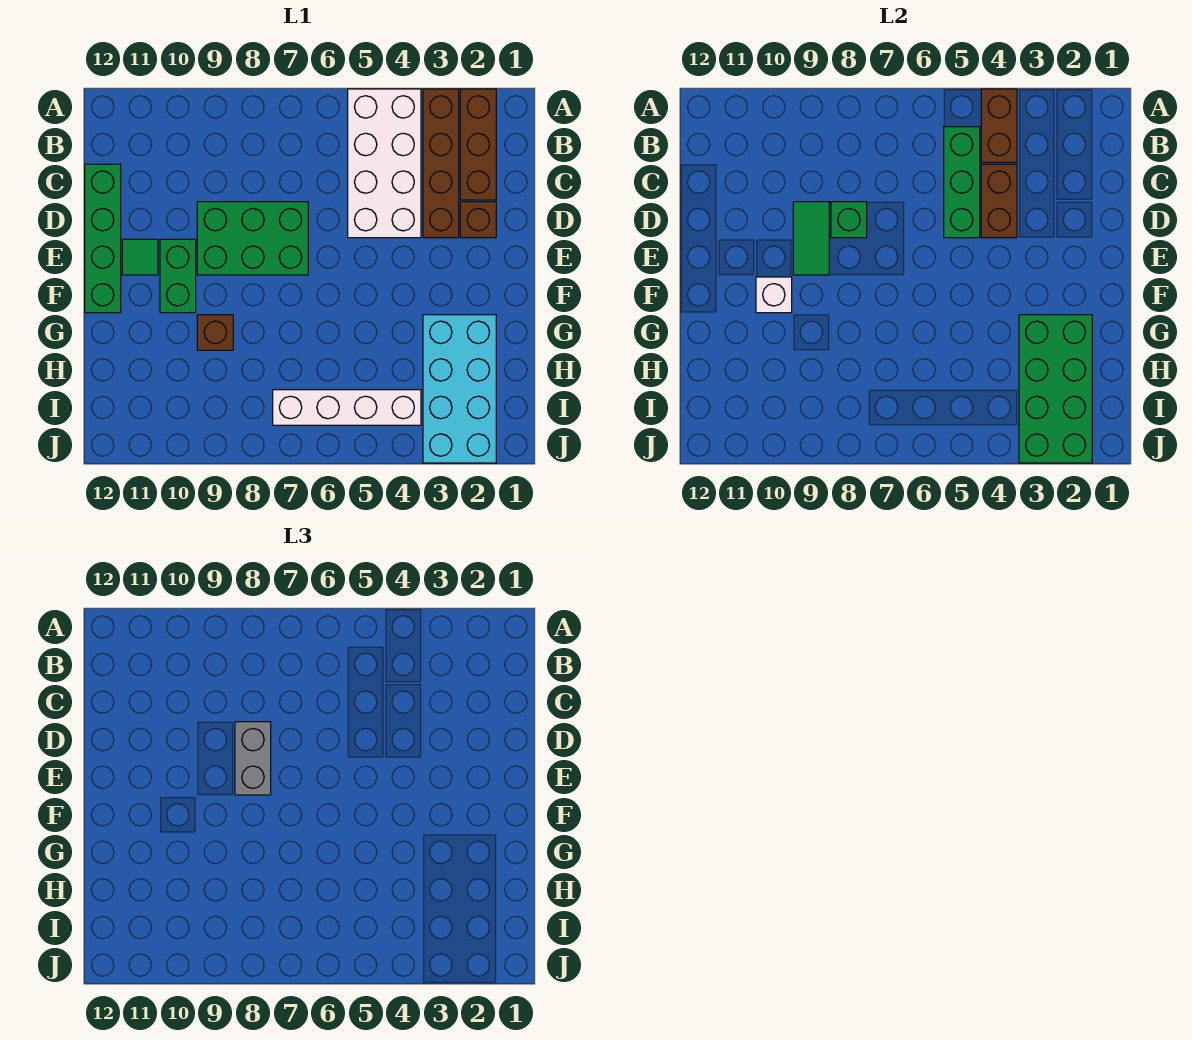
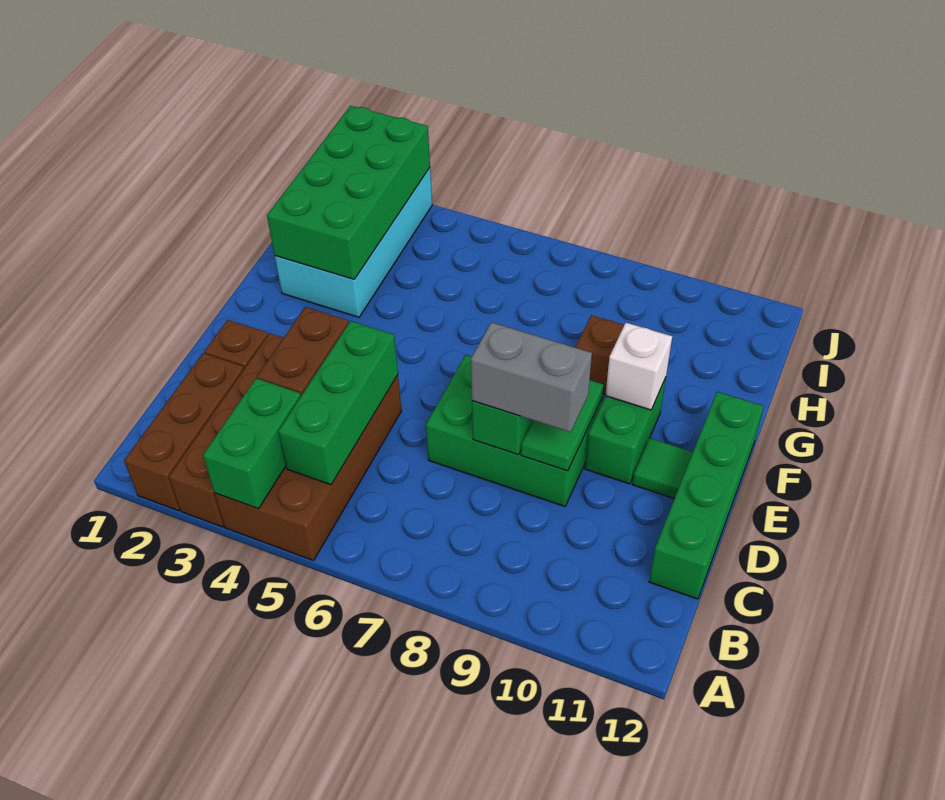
white brick A4:D5 level 1 -> brown brick A4:D5 level 1
brown brick A4:B4 level 2 -> green brick A4:B4 level 2
grey brick D8:E8 level 3 -> grey brick D8:D9 level 3
white brick I4:I7 level 1 -> none

